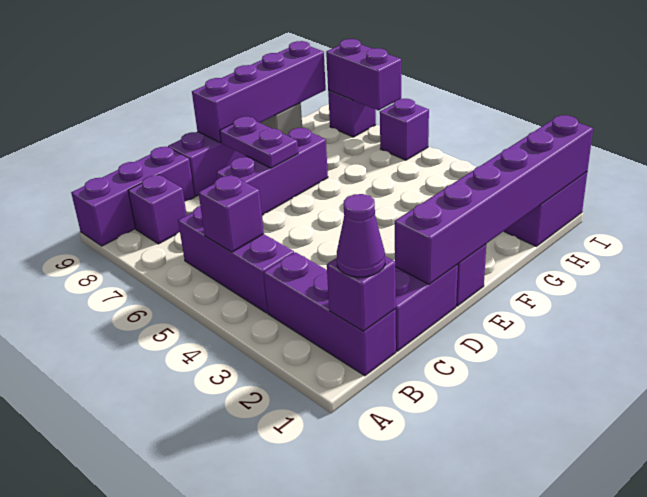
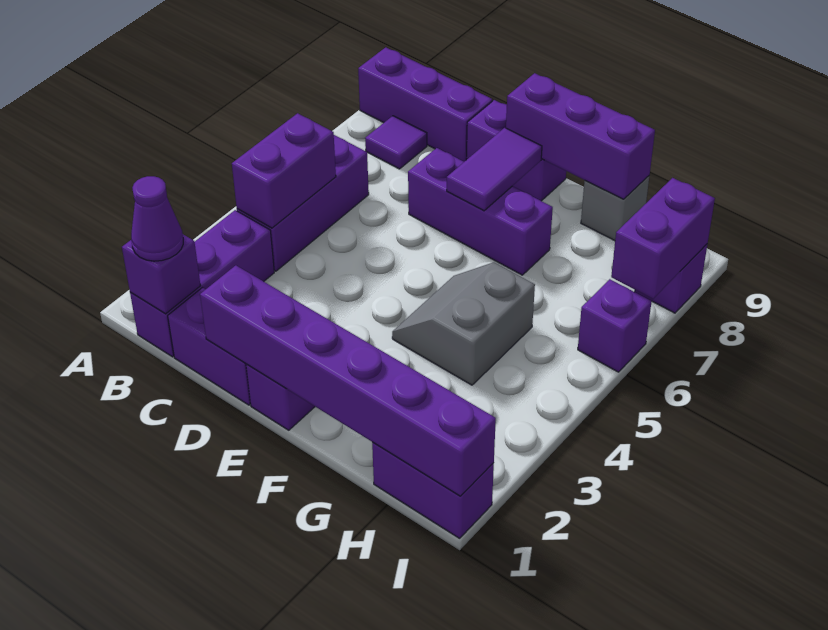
purple brick B5 level 2 -> purple brick B4:B5 level 2
purple brick B8 level 1 -> purple tile B8 level 1
purple plate E7:E8 level 2 -> purple tile E7:E8 level 2
purple brick E9:H9 level 2 -> purple brick E9:G9 level 2
none -> grey slope F4:G5 level 1 top G

